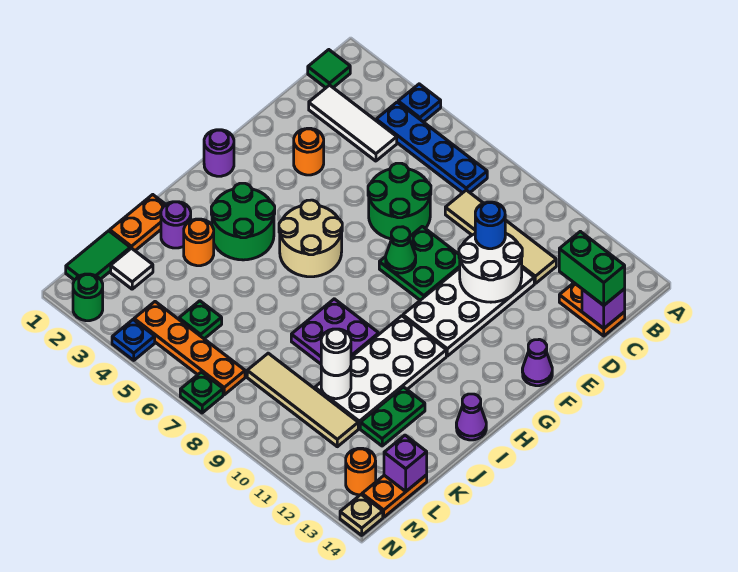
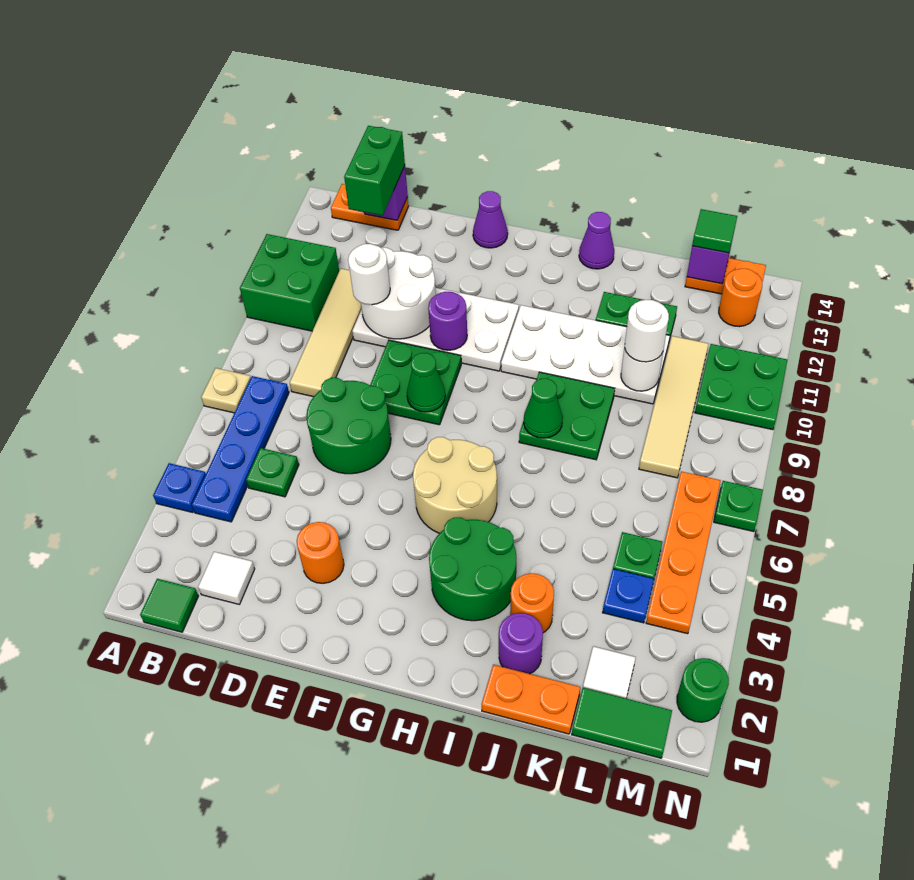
none -> green brick A10:B11 level 1
white tile C2:C4 level 1 -> white tile C2 level 1
none -> green plate C5 level 1
orange plate C13:C14 level 1 -> orange plate B14:C14 level 1
blue round brick D10 level 3 -> white round brick D10 level 3
purple round brick G1 level 1 -> purple round brick F10 level 2
purple plate I8:J9 level 1 -> green plate I8:J9 level 1
none -> green cone I8 level 2
none -> green tile L14 level 3
none -> green plate M10:N11 level 1
blue plate N4 level 1 -> blue plate L4 level 1
tan plate N14 level 1 -> tan plate A7 level 1

